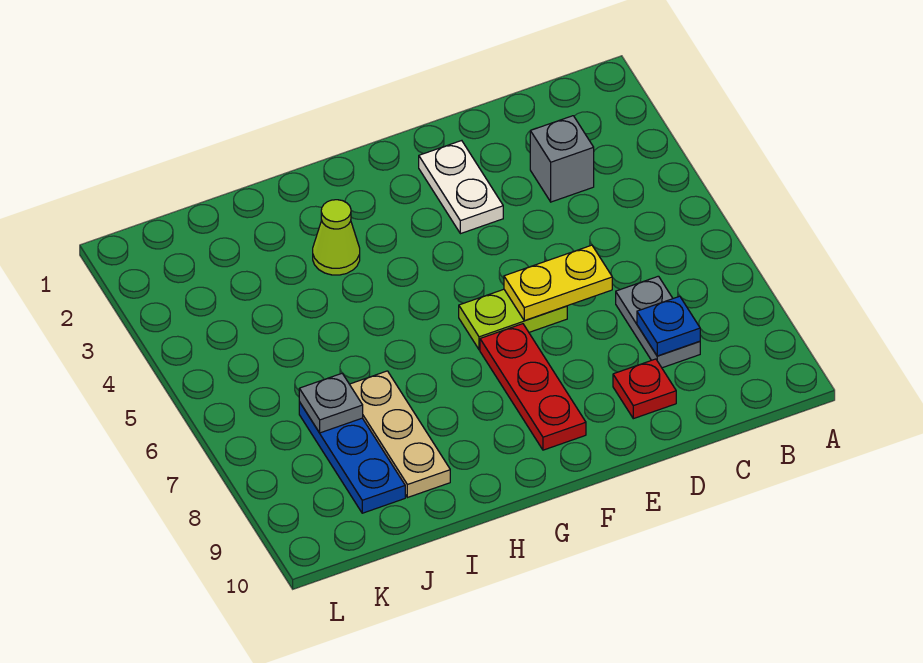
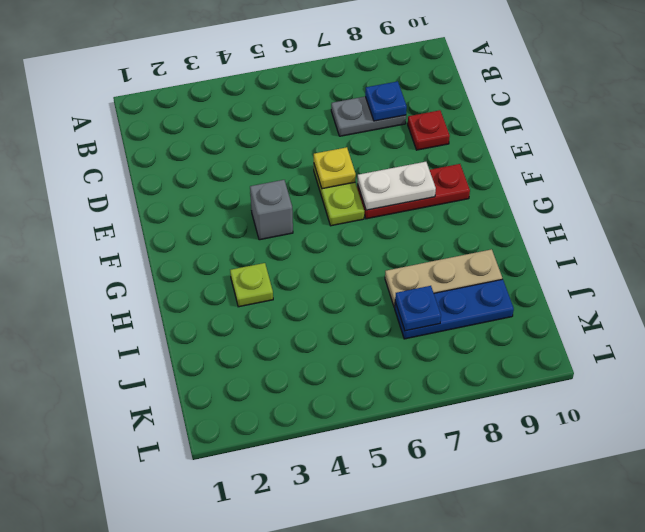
grey brick C3 level 1 -> grey brick F4 level 1
yellow plate D6:E6 level 2 -> yellow plate E6 level 2
white plate E2:E3 level 1 -> white plate F7:F8 level 2
lime cone H3 level 1 -> lime plate H3 level 1
grey plate J7 level 2 -> blue plate J7 level 2

